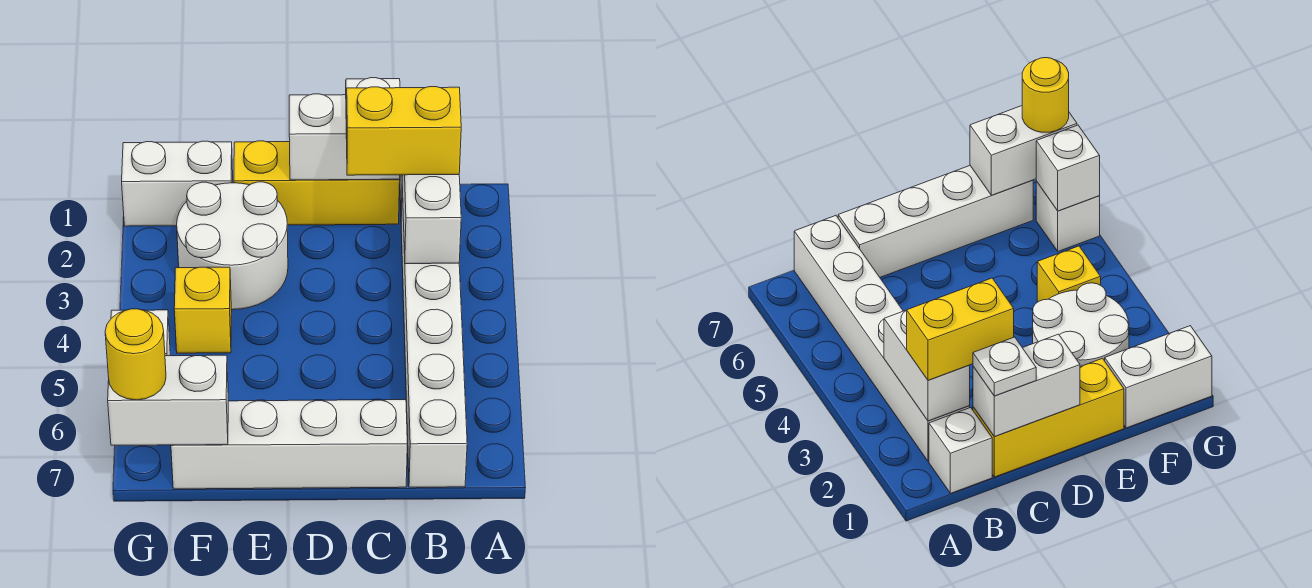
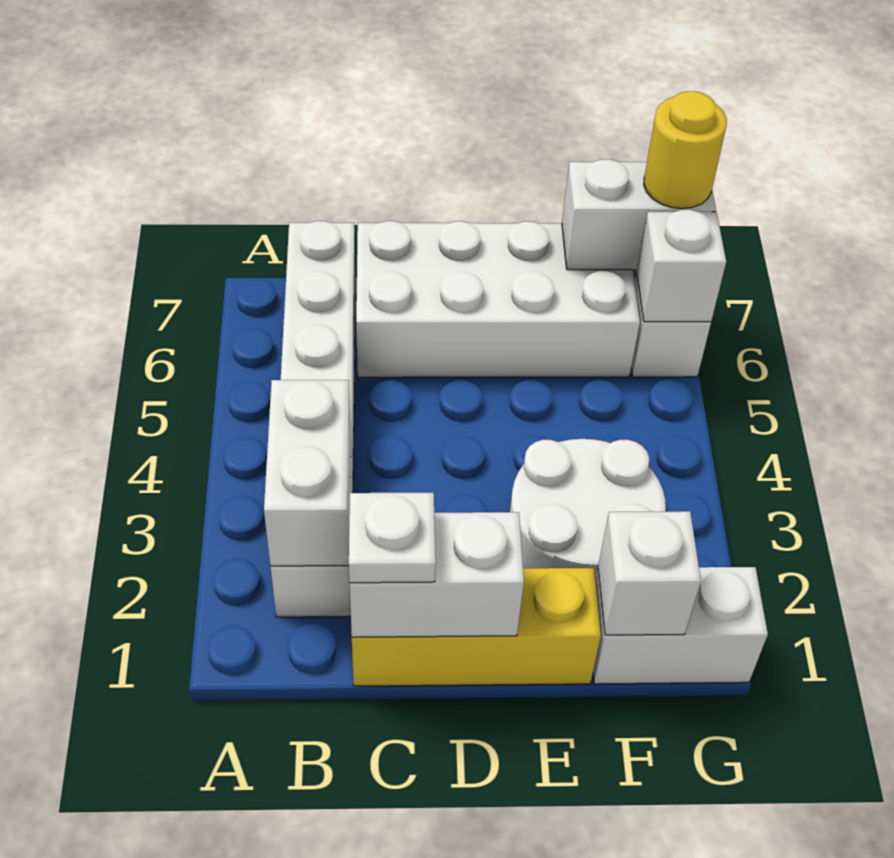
white brick B1 level 1 -> white brick F1 level 2
yellow brick B2:C2 level 3 -> none
white brick C7:F7 level 1 -> white brick C6:F7 level 1
yellow brick F4 level 1 -> none

